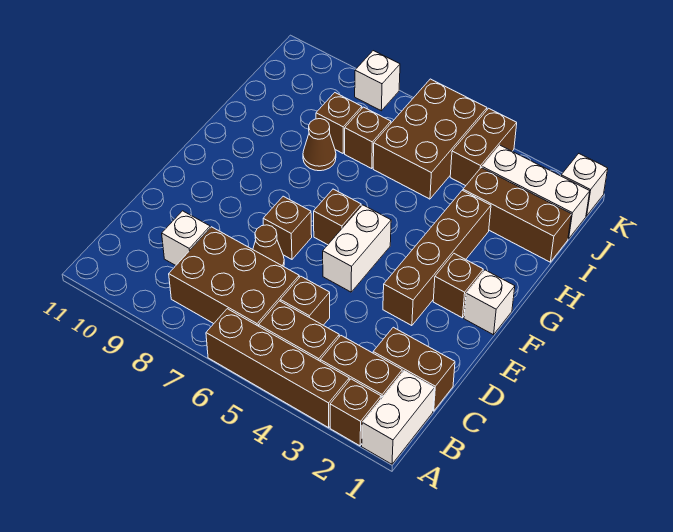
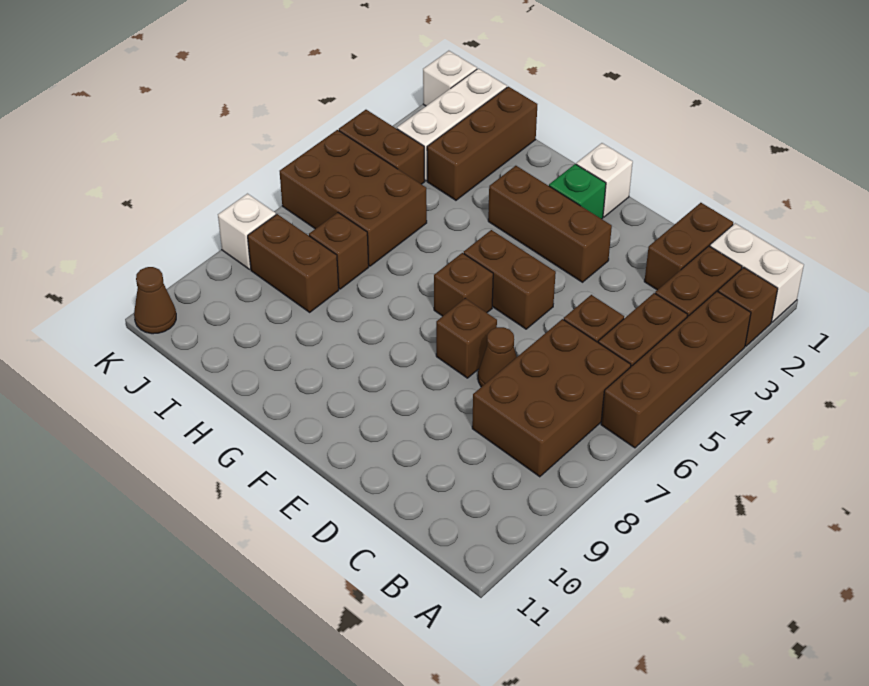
white brick C9 level 1 -> none
brown brick E3:H3 level 1 -> brown brick E3:G3 level 1
white brick E5:F5 level 1 -> brown brick E5:F5 level 1
brown brick F2 level 1 -> green brick F2 level 1
brown cone H8 level 1 -> brown cone K11 level 1
brown brick I8 level 1 -> brown brick I8:J8 level 1

